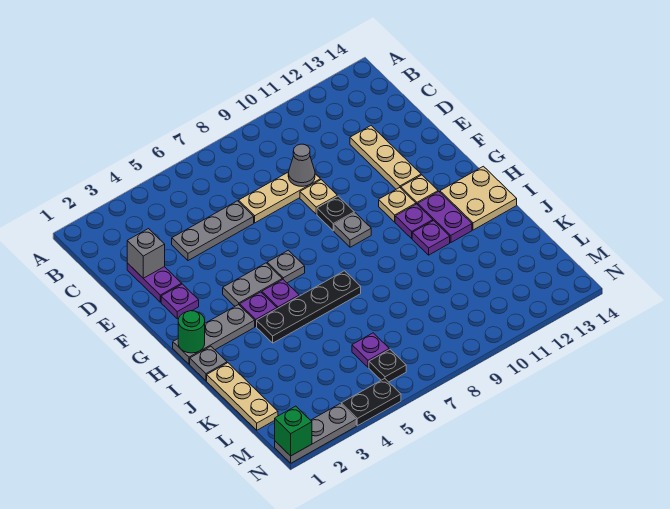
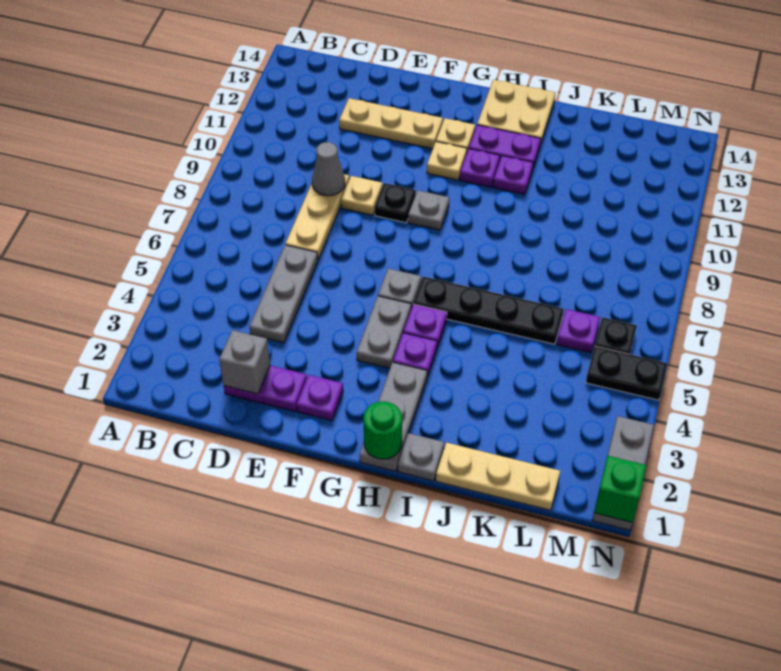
black plate I4:I7 level 1 -> black plate H6:K6 level 1
black plate N4:N5 level 1 -> black plate M5:N5 level 1

